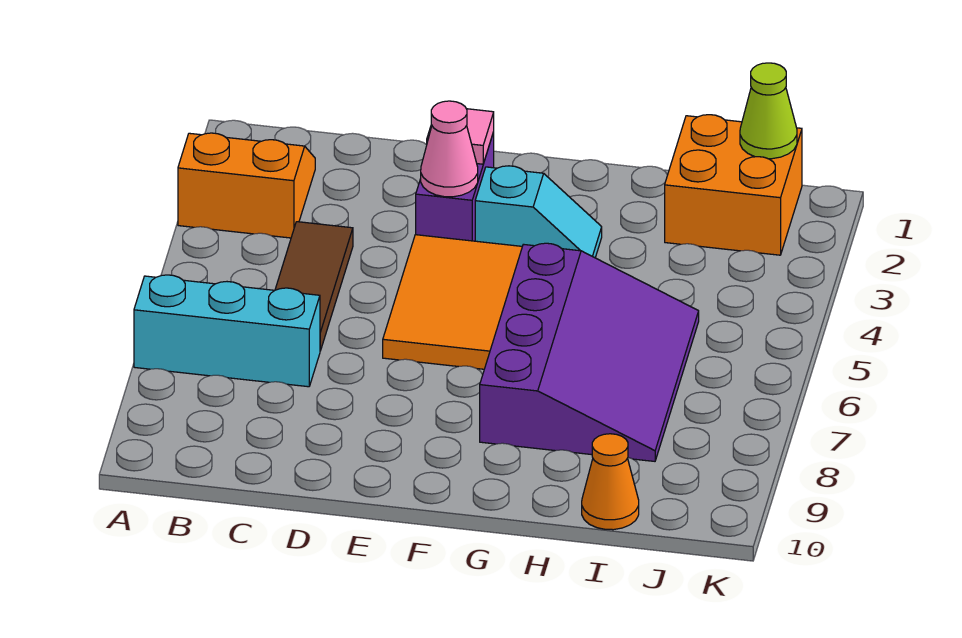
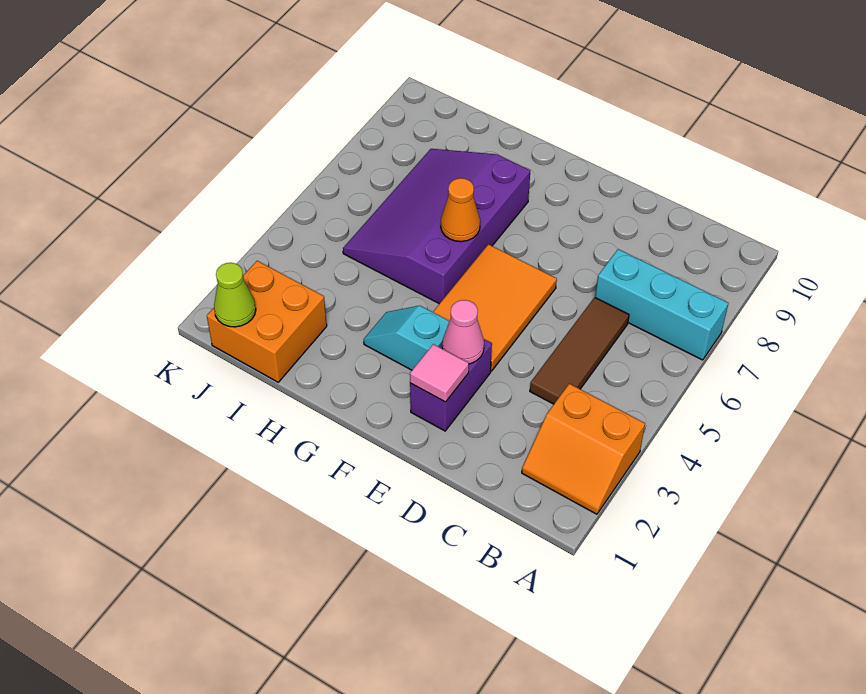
orange cone I10 level 1 -> orange cone G6 level 2

